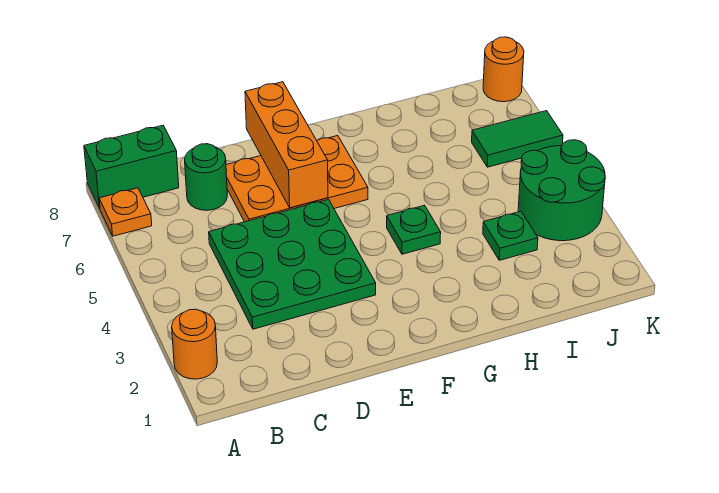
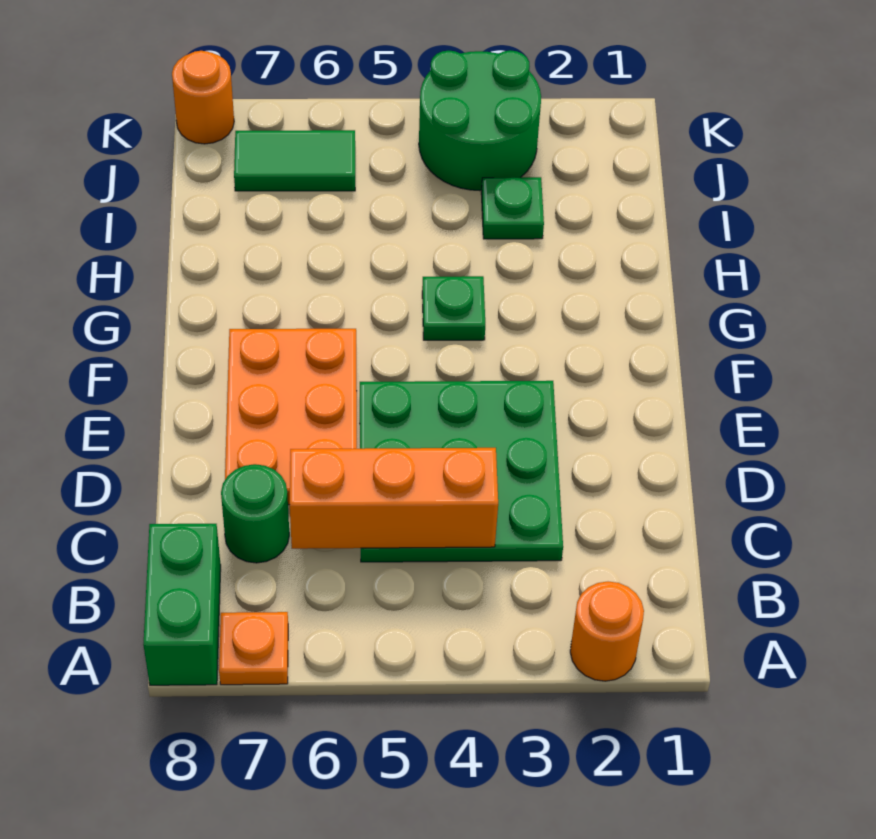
orange brick E6:E8 level 2 -> orange brick C4:C6 level 2
green tile J6:K6 level 1 -> green tile J6:J7 level 1

